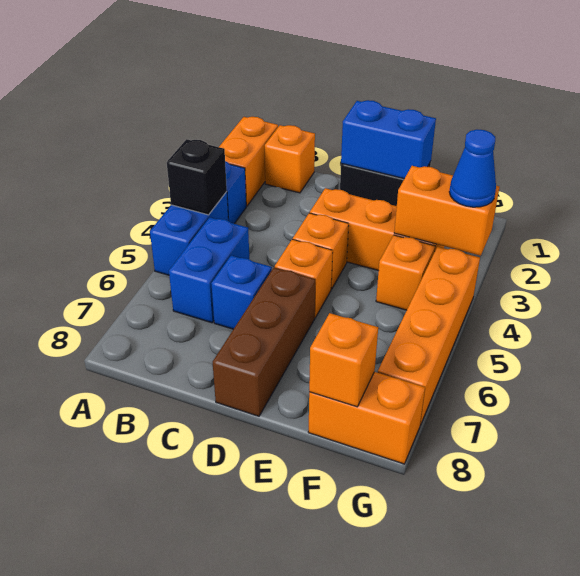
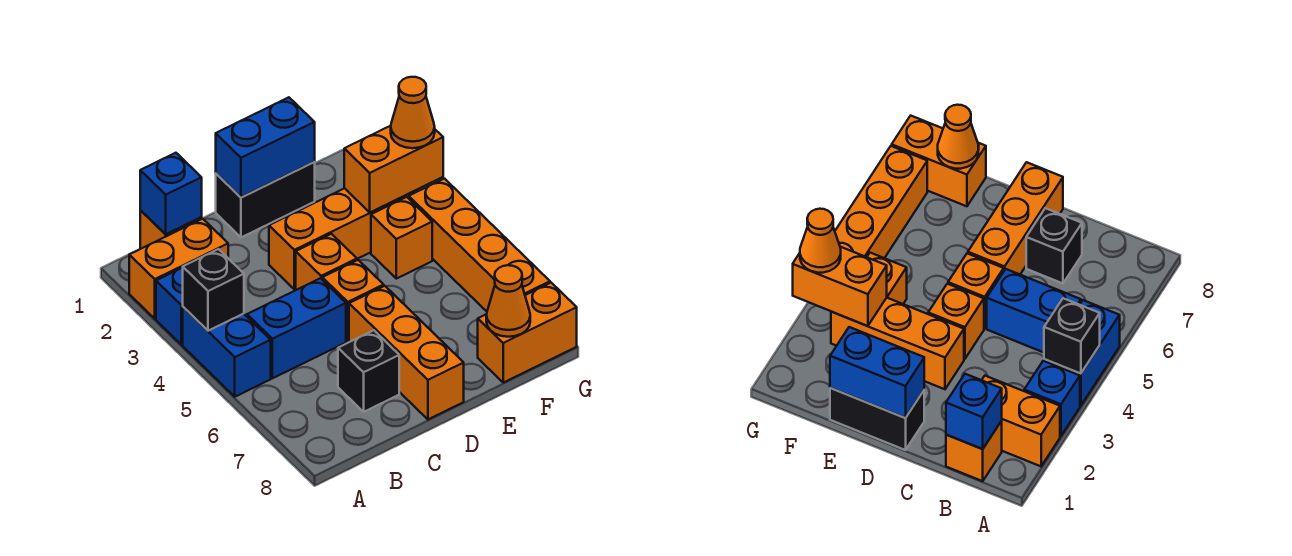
orange brick A1:A2 level 1 -> orange brick A2:B2 level 1
blue brick B5:B6 level 1 -> blue brick B5:C5 level 1
blue brick C6 level 1 -> blue brick B1 level 2
none -> black brick C7 level 1
brown brick D6:D8 level 1 -> orange brick D6:D8 level 1
orange brick F8 level 2 -> orange cone F8 level 2
blue cone G3 level 3 -> orange cone G3 level 3

